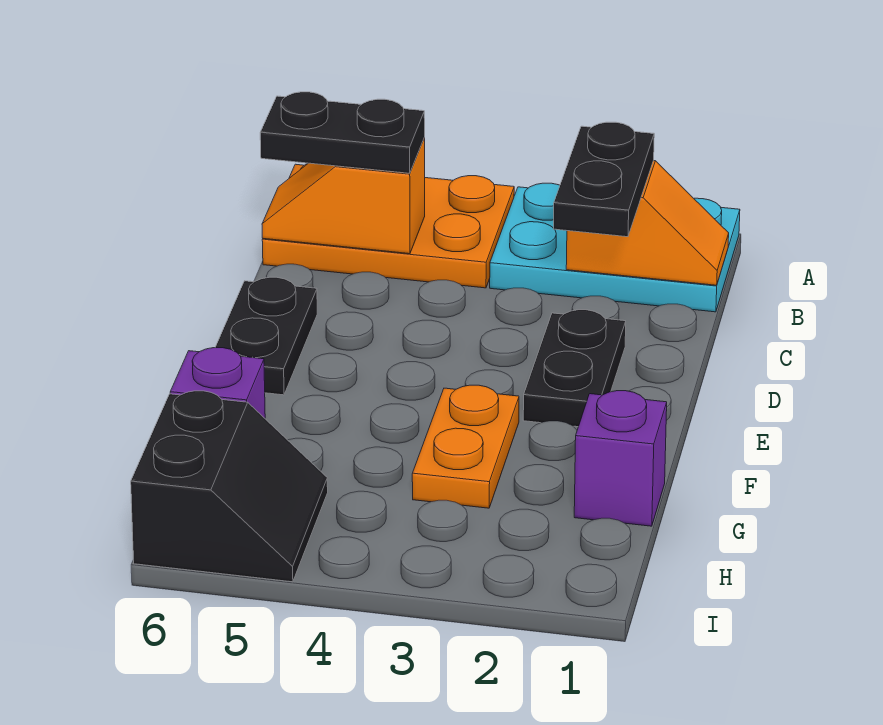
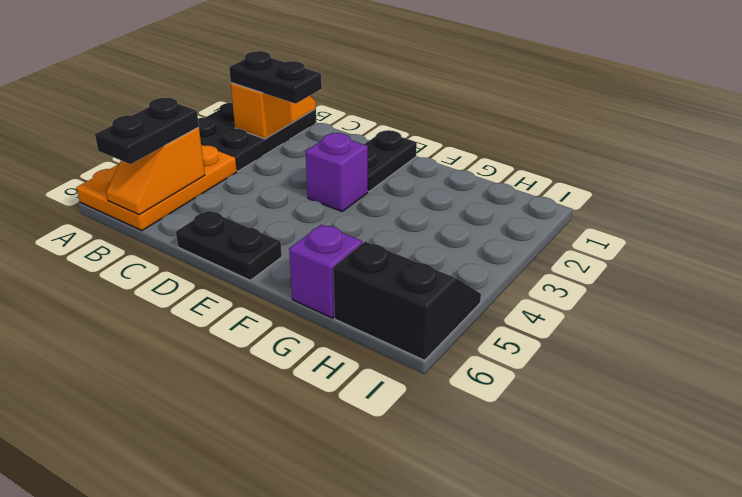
cyan plate A1:B3 level 1 -> black plate A1:B3 level 1
black plate D2:E2 level 1 -> black plate E1:E2 level 1
orange plate F3:G3 level 1 -> none
purple brick G1 level 1 -> purple brick E3 level 1

